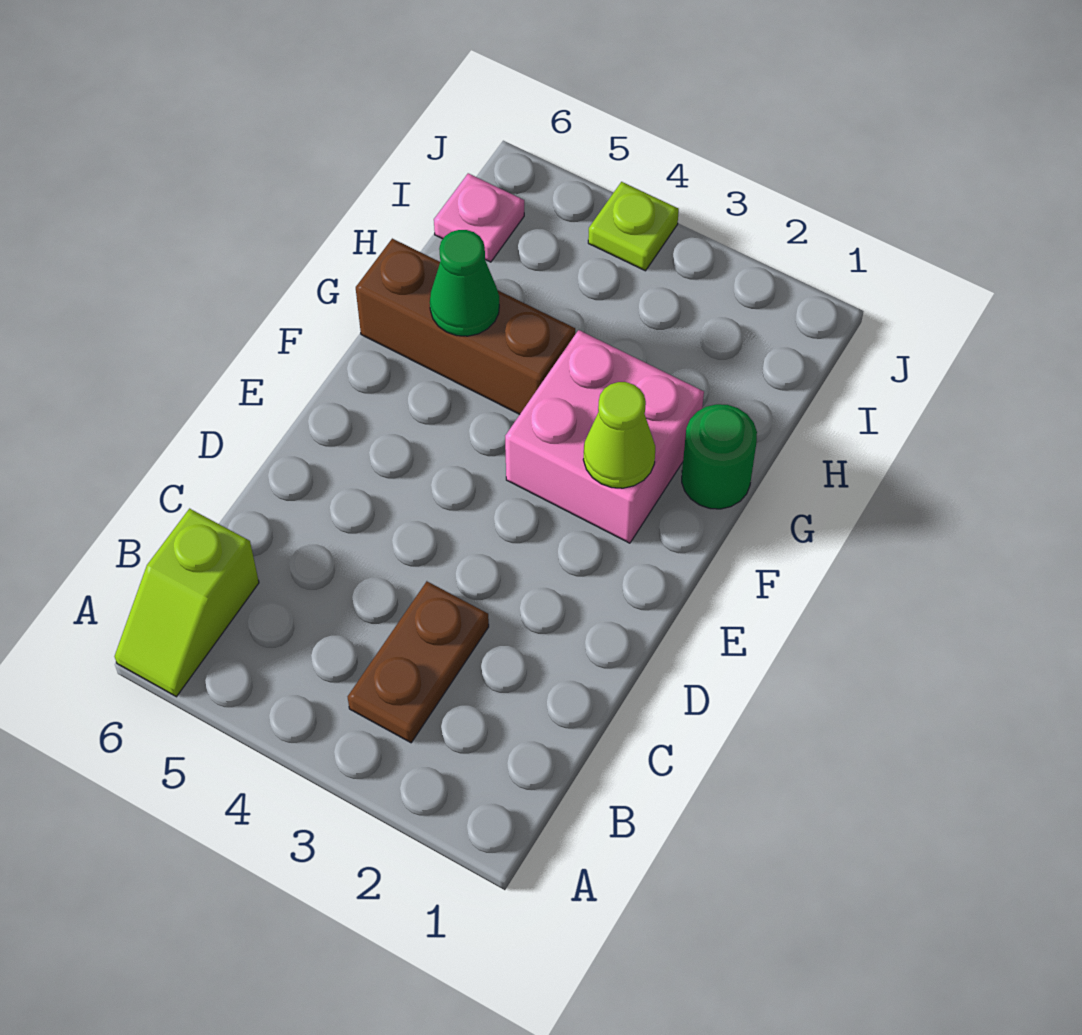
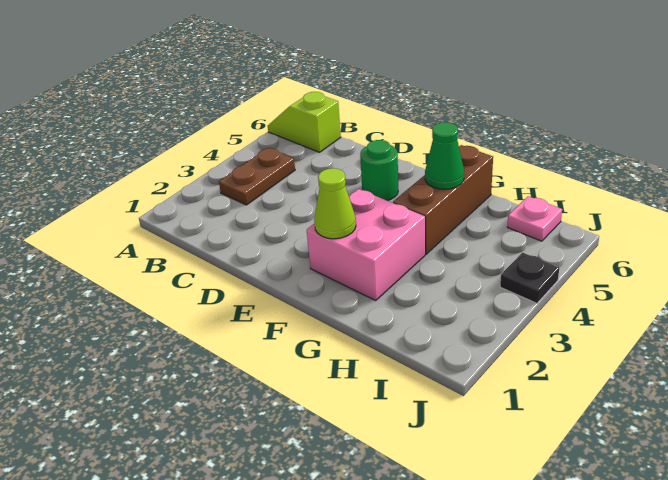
brown plate B3:C3 level 1 -> brown plate B3:B4 level 1
green round brick G1 level 1 -> green round brick E5 level 1
lime plate J4 level 1 -> black plate J4 level 1

